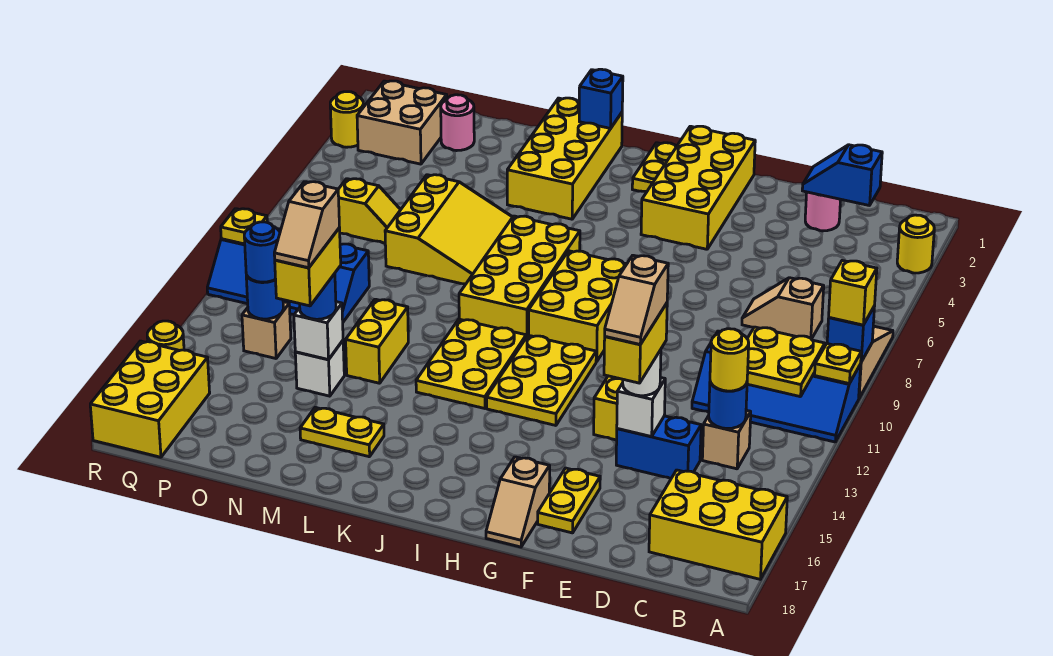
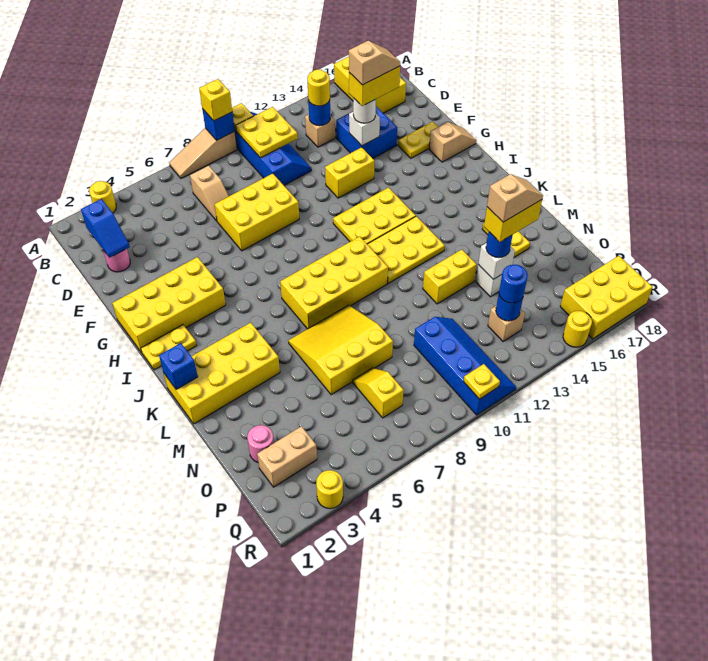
blue brick D14:E14 level 1 -> blue brick D14:E15 level 1
yellow brick H8:I10 level 1 -> yellow brick E7:F9 level 1
tan brick P2:Q3 level 1 -> tan brick P2:P3 level 1

